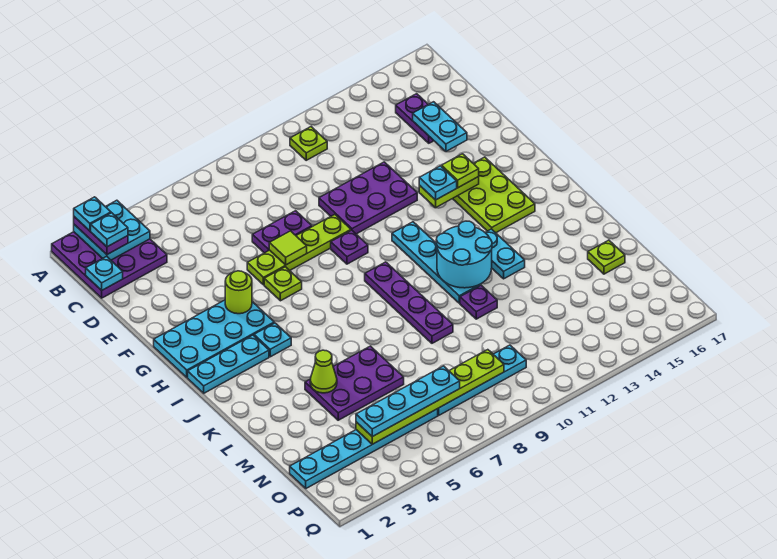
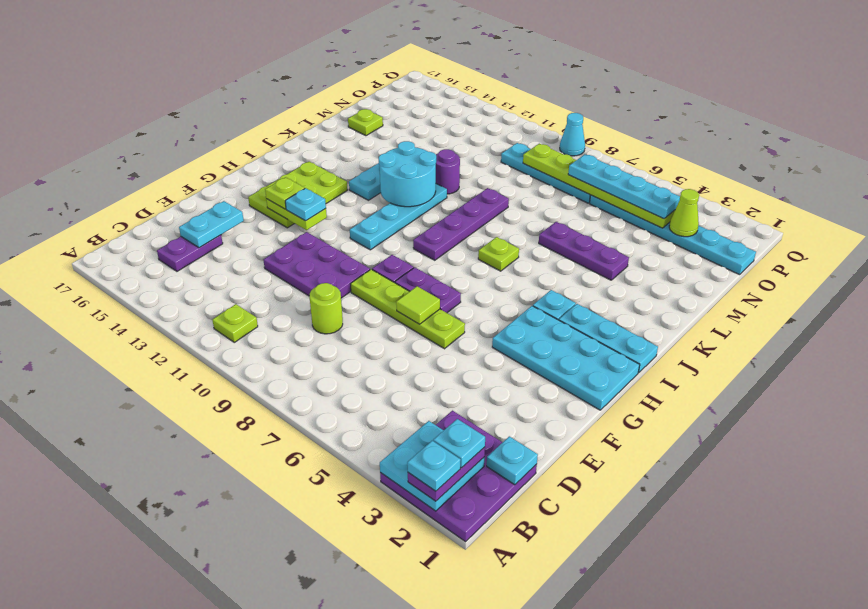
purple plate E7:E8 level 1 -> purple plate G7:G8 level 1
lime round brick G4 level 2 -> lime round brick D9 level 1
lime plate G6 level 1 -> lime plate J7 level 1
purple plate L4:M6 level 1 -> purple plate L4:L6 level 1
lime cone L4 level 2 -> lime cone O3 level 2
purple plate L11 level 1 -> purple round brick L11 level 1
none -> cyan cone Q9 level 1

